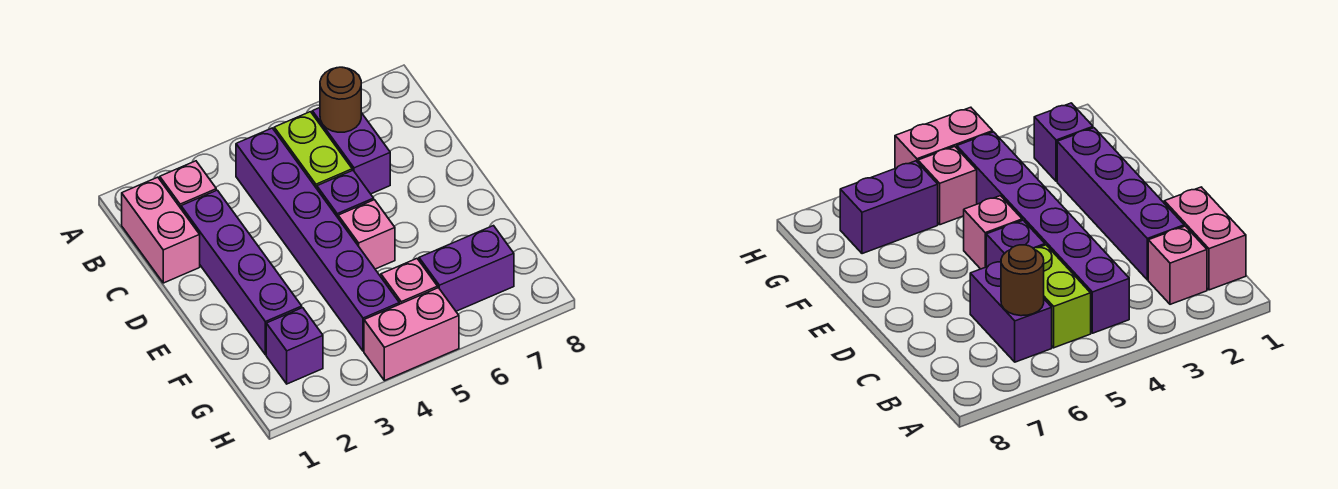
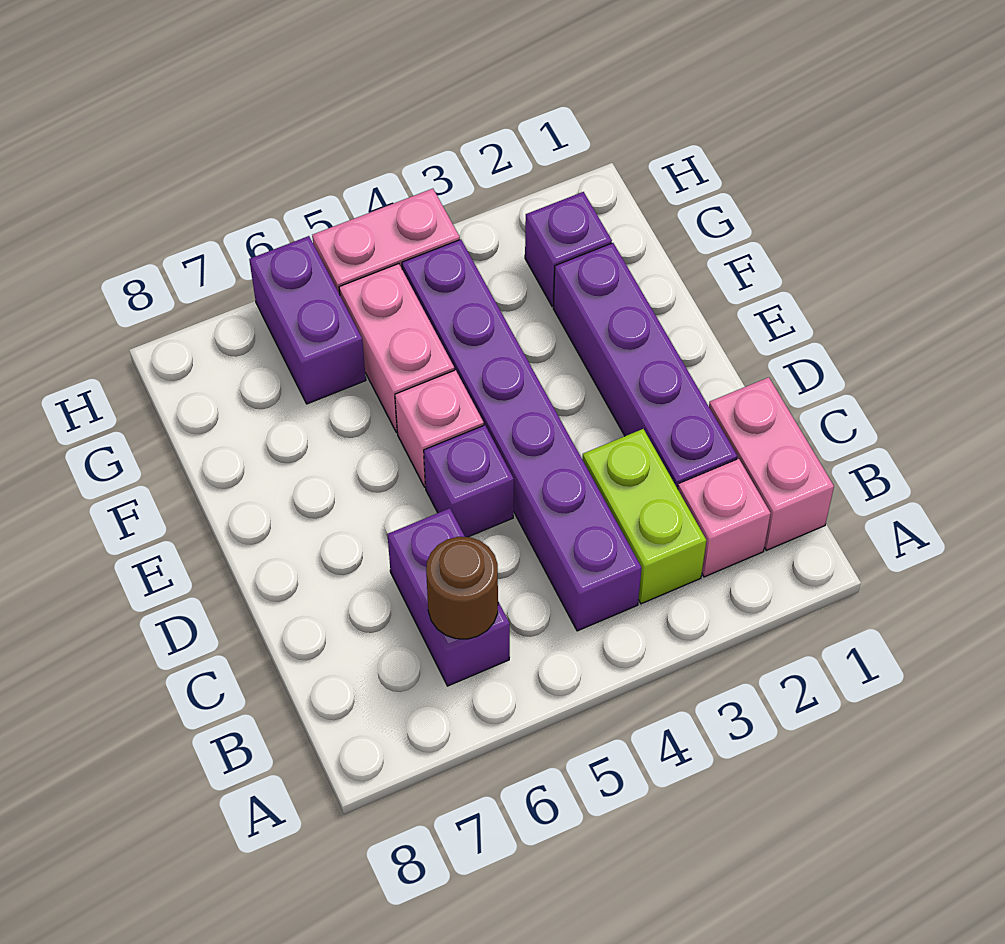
lime brick B5:C5 level 1 -> lime brick B3:C3 level 1
pink brick G5 level 1 -> pink brick F5:G5 level 1
purple brick G6:G7 level 1 -> purple brick G6:H6 level 1

